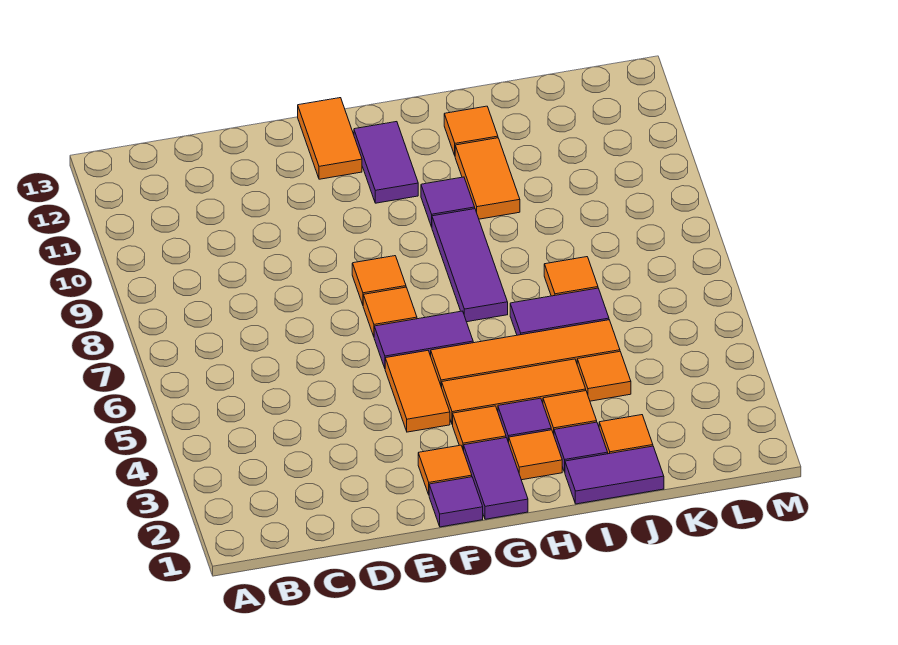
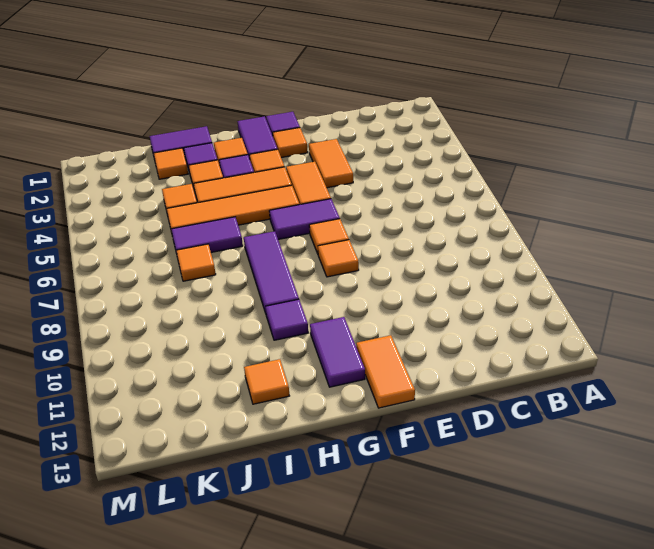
orange tile I10:I11 level 1 -> orange tile E3:E4 level 1

